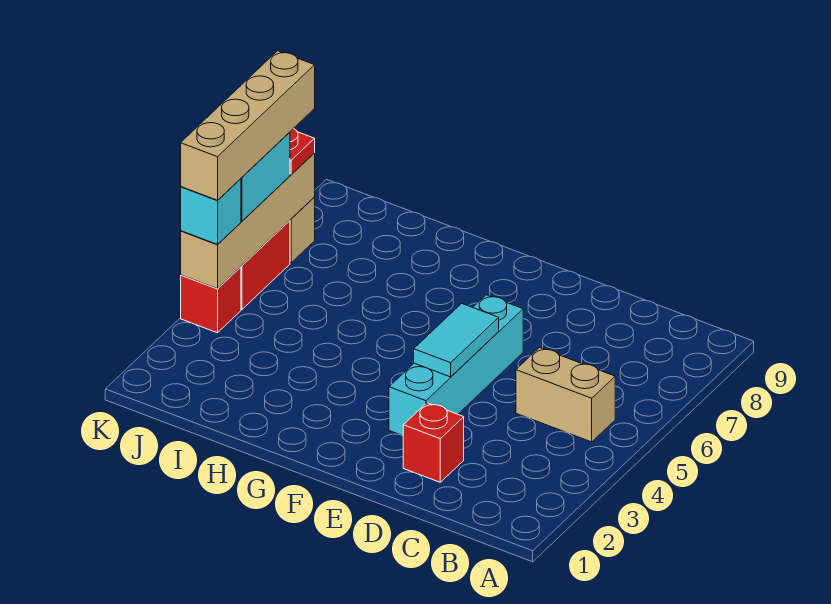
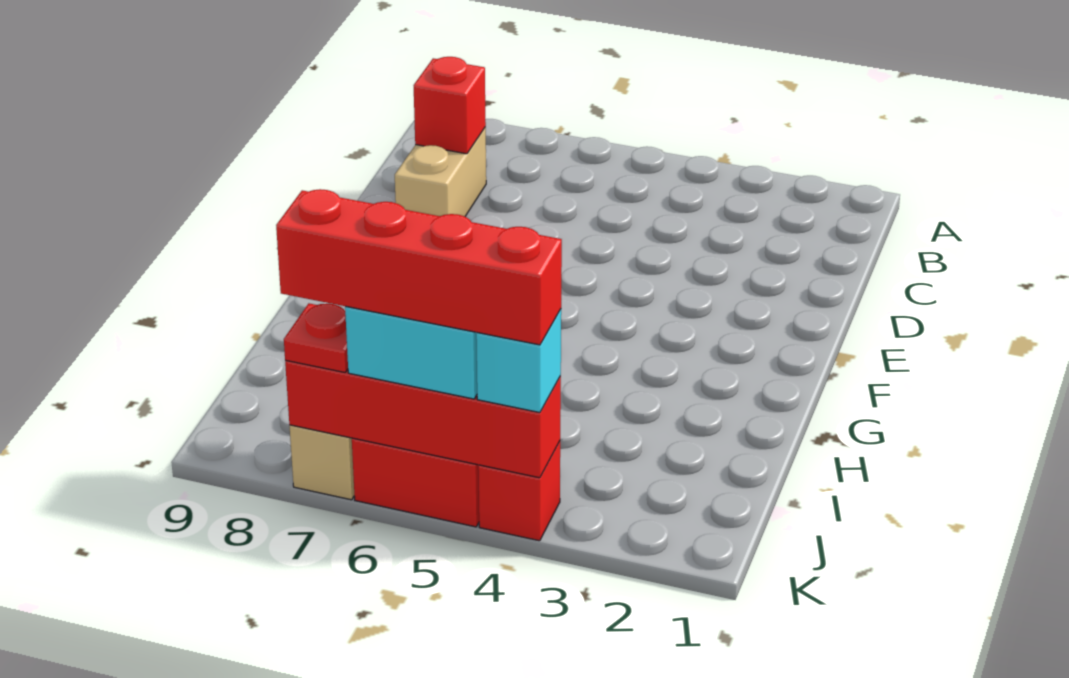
tan brick B5:C5 level 1 -> tan brick C8:D8 level 1
red brick D2 level 1 -> red brick C8 level 2
cyan brick E3:E6 level 1 -> none
cyan tile E4:E5 level 2 -> none
tan brick K4:K7 level 2 -> red brick K4:K7 level 2
tan brick K4:K7 level 4 -> red brick K4:K7 level 4

